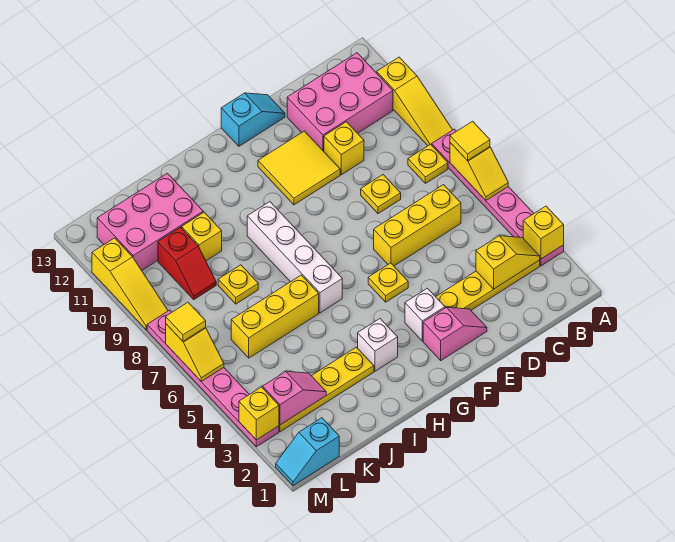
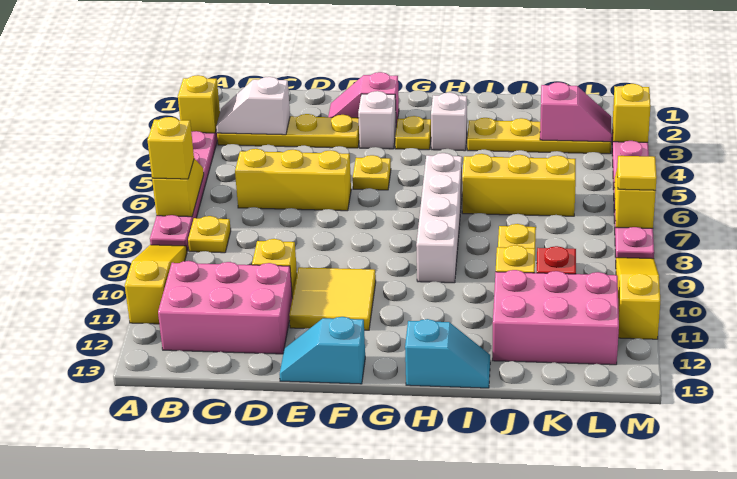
yellow tile A7 level 3 -> yellow brick A7 level 3
yellow slope B3:C3 level 2 top C -> white slope B3:C3 level 2 top C
yellow plate D8 level 1 -> yellow plate G3 level 1
pink slope K3:L3 level 2 top L -> pink slope K3:L3 level 2 top K
cyan slope L1:M1 level 1 top L -> cyan slope H13:I13 level 1 top H

